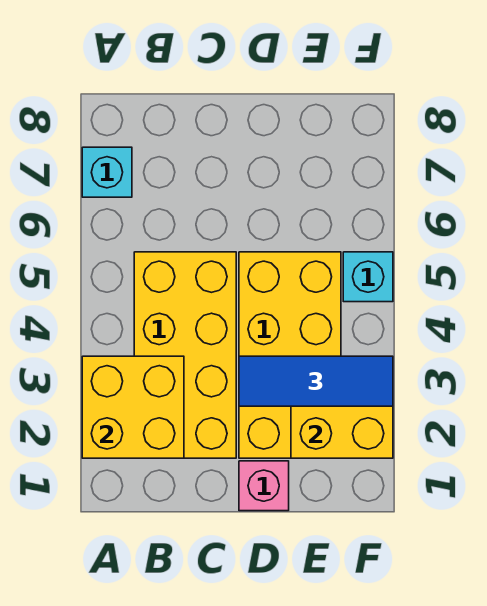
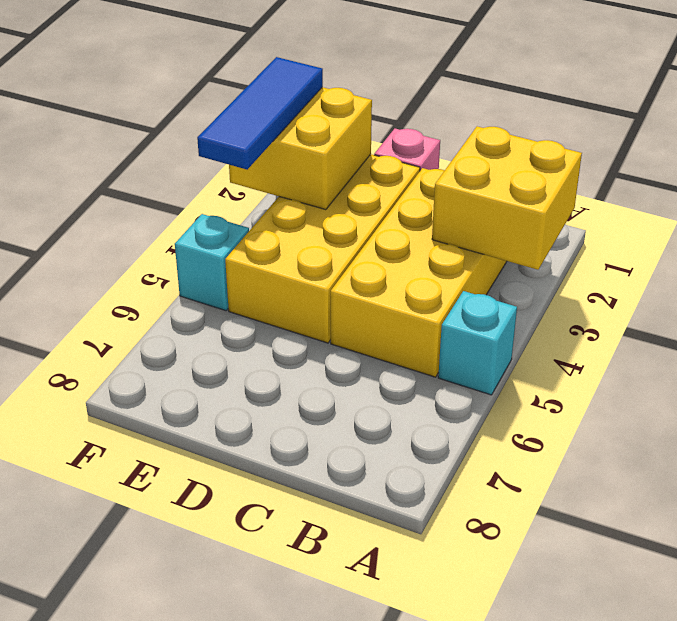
cyan brick A7 level 1 -> cyan brick A5 level 1
blue tile D3:F3 level 3 -> blue tile F2:F4 level 3

